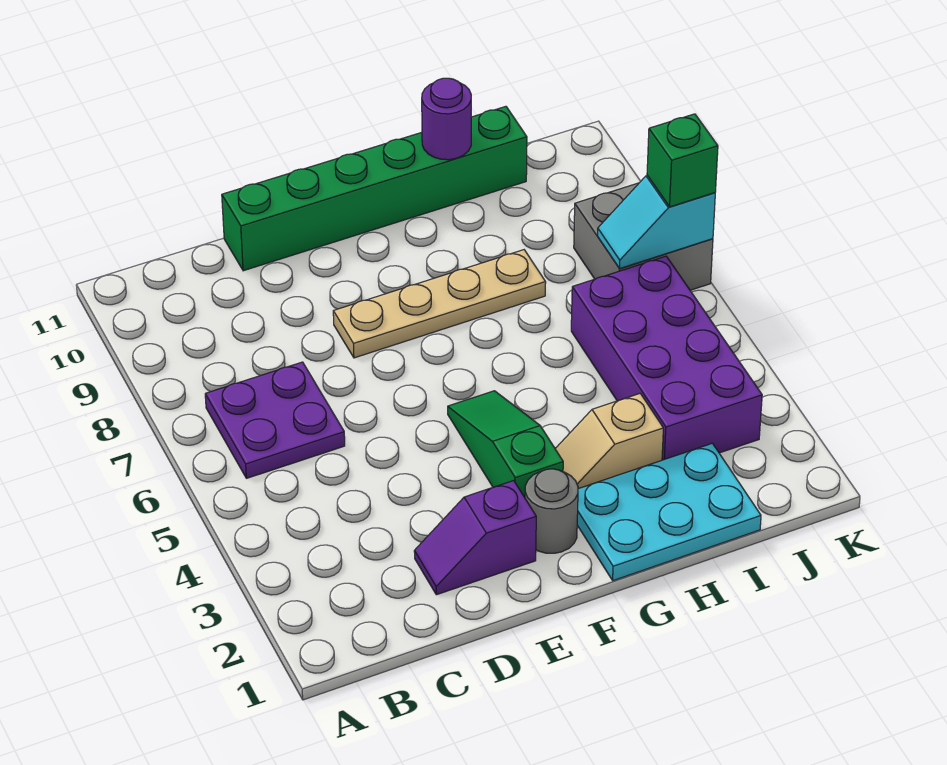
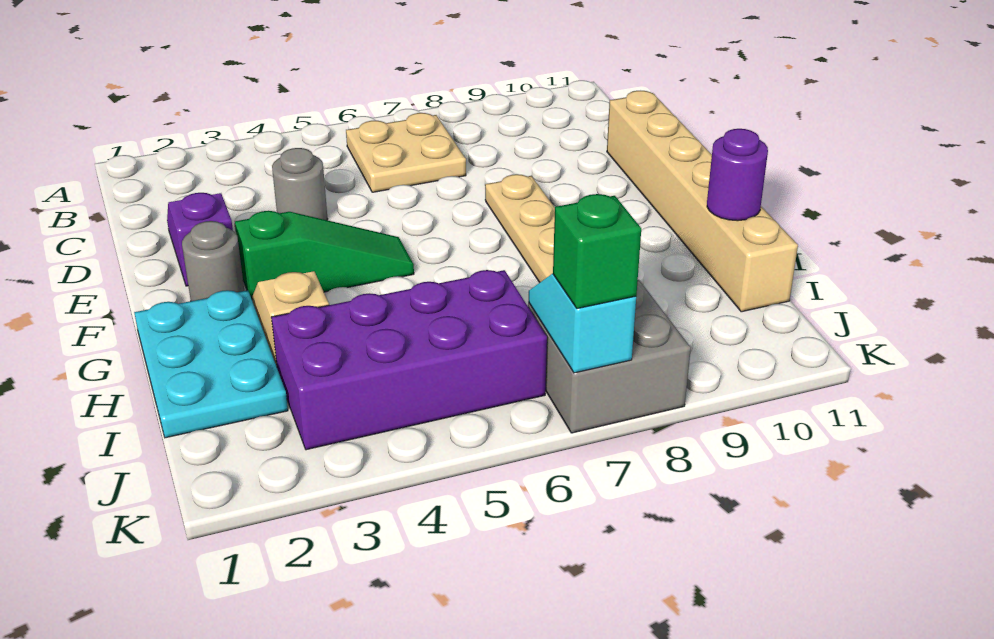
purple plate B6:C7 level 1 -> tan plate B6:C7 level 1
none -> grey round brick D4 level 1
green brick D11:I11 level 1 -> tan brick D11:I11 level 1

